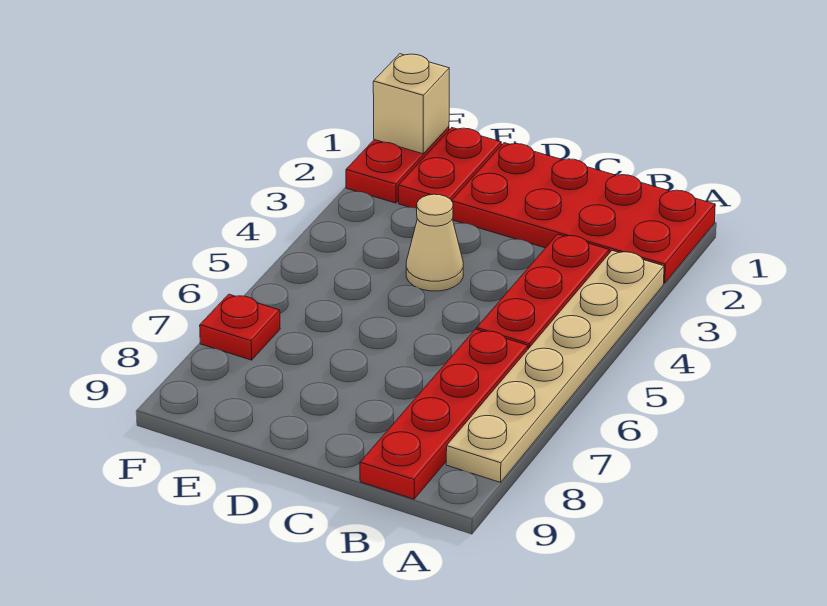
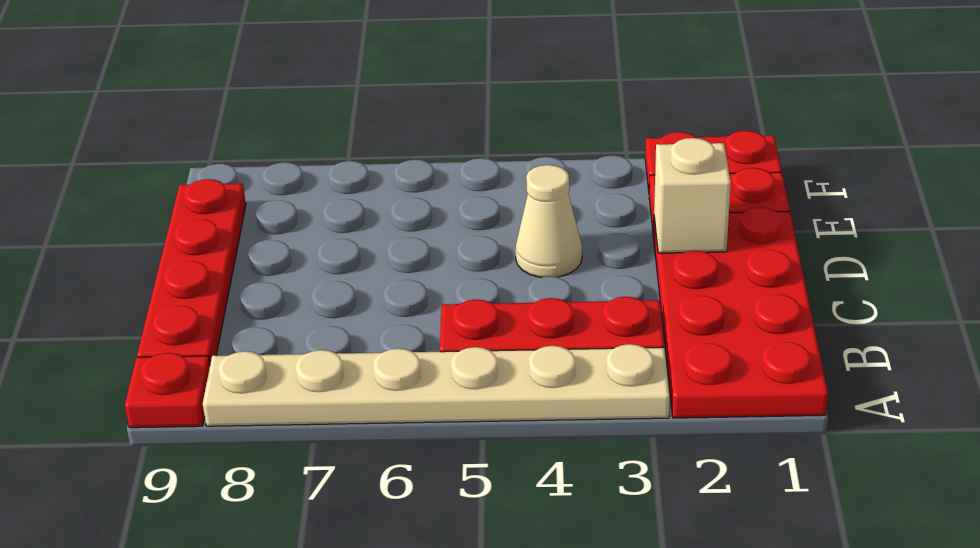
red plate B6:B9 level 1 -> red plate B9:E9 level 1
tan brick F1 level 2 -> tan brick D2 level 2
red plate F7 level 1 -> red plate A9 level 1

